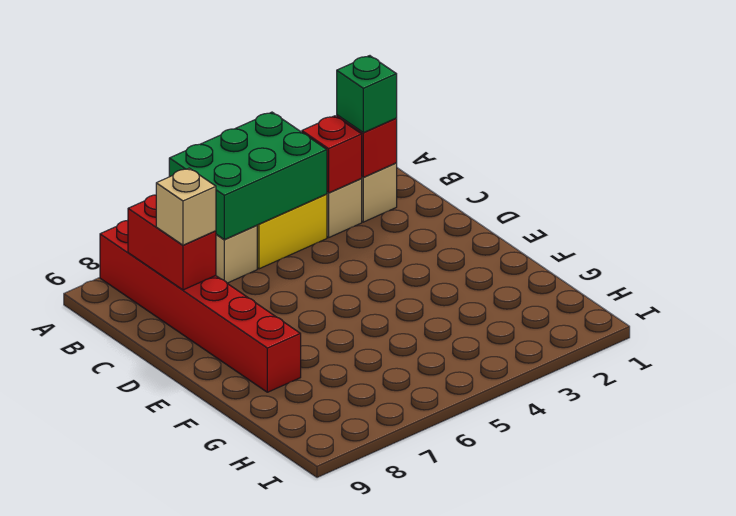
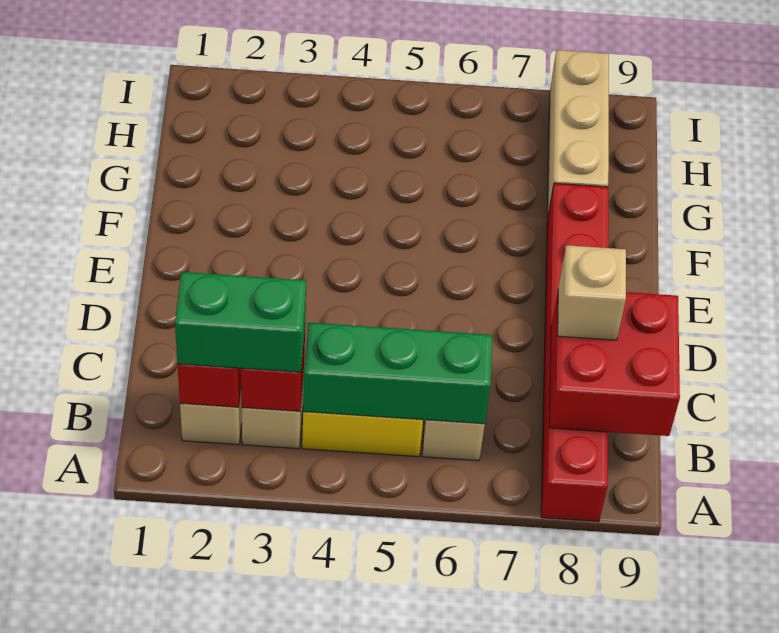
green brick A4:B6 level 2 -> green brick B4:B6 level 2
green brick B2 level 3 -> green brick B2:B3 level 3
red brick B8:C8 level 2 -> red brick B8:C9 level 2
none -> tan brick G8:I8 level 1

